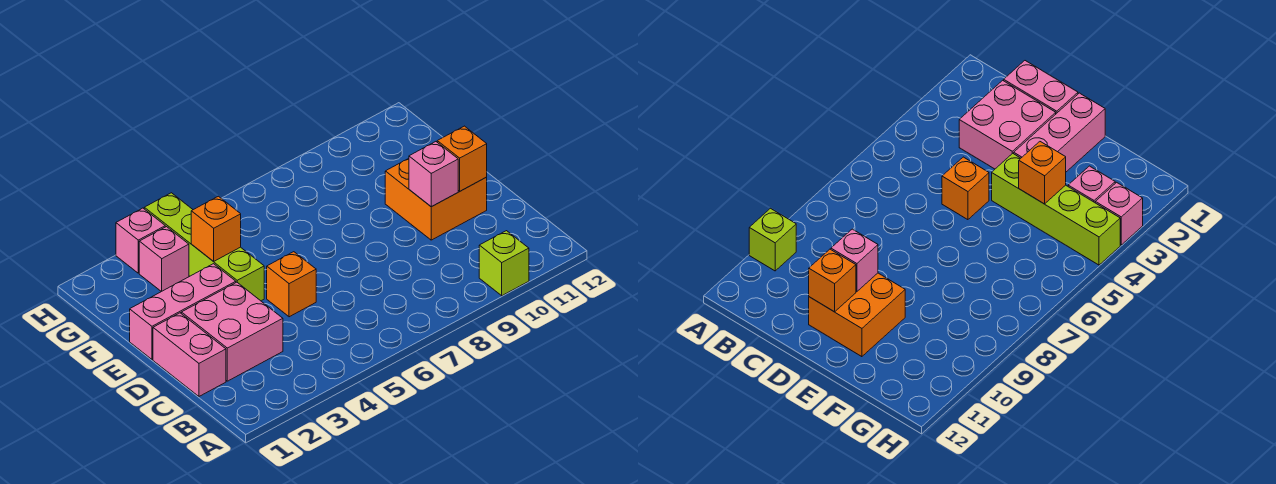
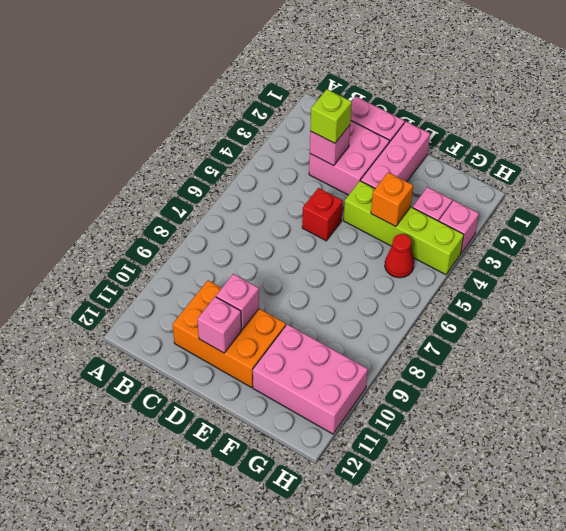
lime brick A10 level 1 -> lime brick C3 level 3
none -> pink brick C3 level 2
orange brick D5 level 1 -> red brick D5 level 1
orange brick D10:E11 level 1 -> orange brick C10:E11 level 1
orange brick D11 level 2 -> pink brick D11 level 2
none -> pink brick F10:H11 level 1
none -> red cone G5 level 1

